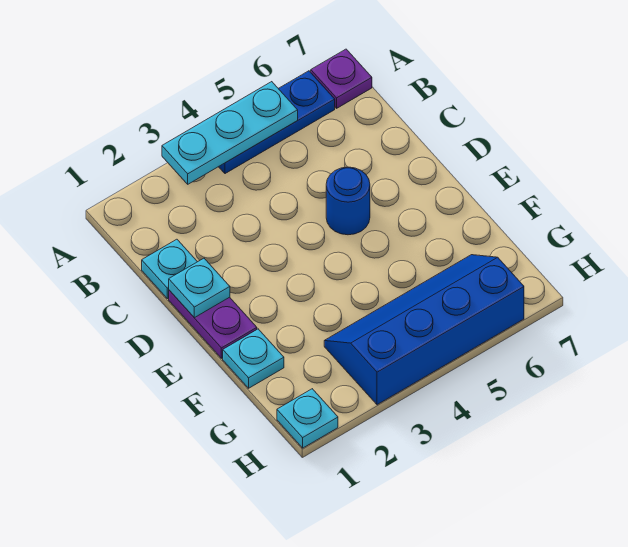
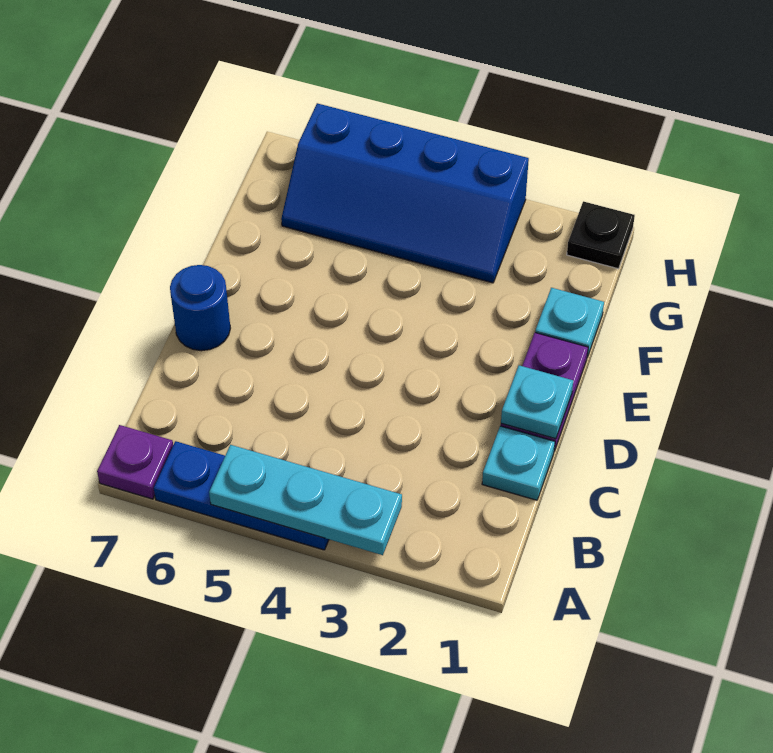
blue round brick D5 level 1 -> blue round brick D7 level 1
cyan plate H1 level 1 -> black plate H1 level 1

